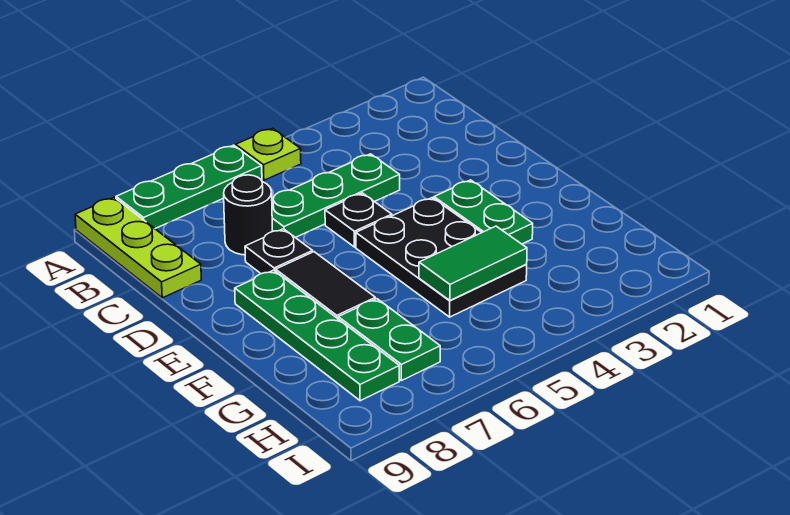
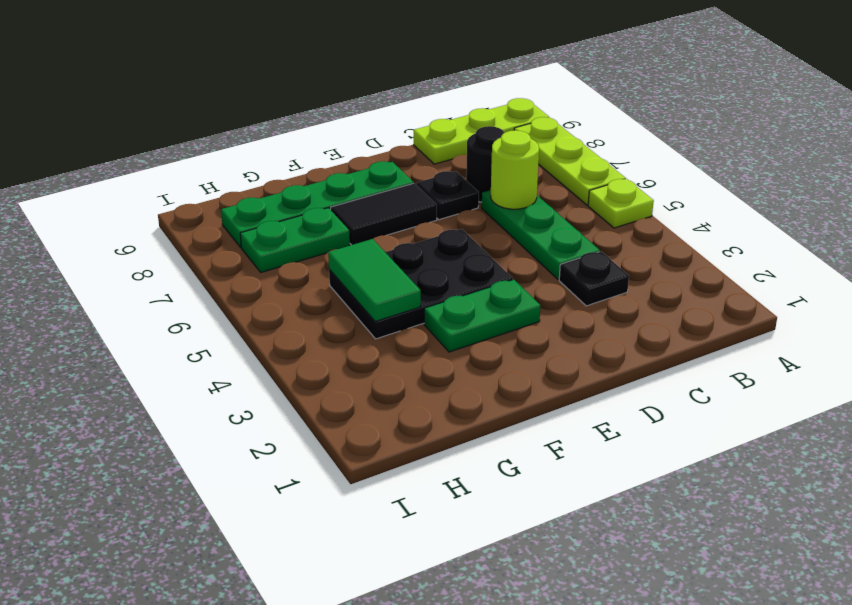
green plate A6:A8 level 1 -> lime plate A6:A8 level 1
none -> lime round brick C6 level 2
black plate D5 level 1 -> black plate C3 level 1

